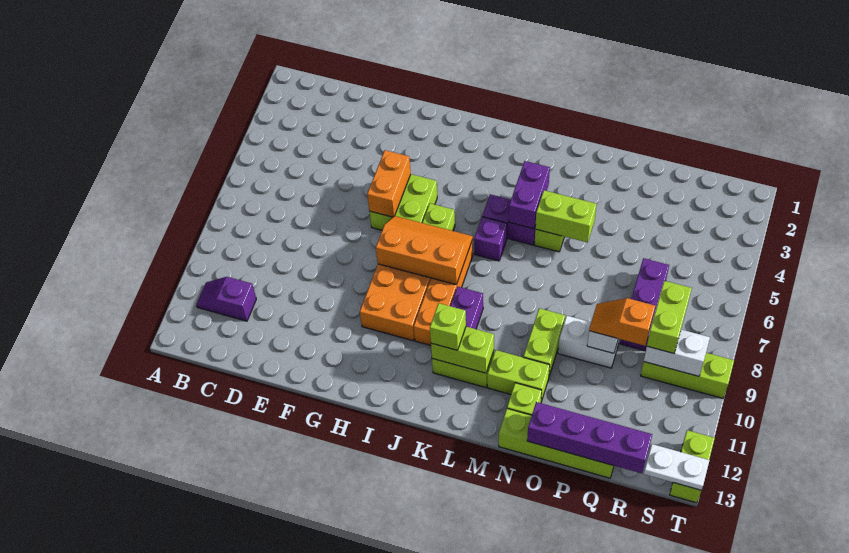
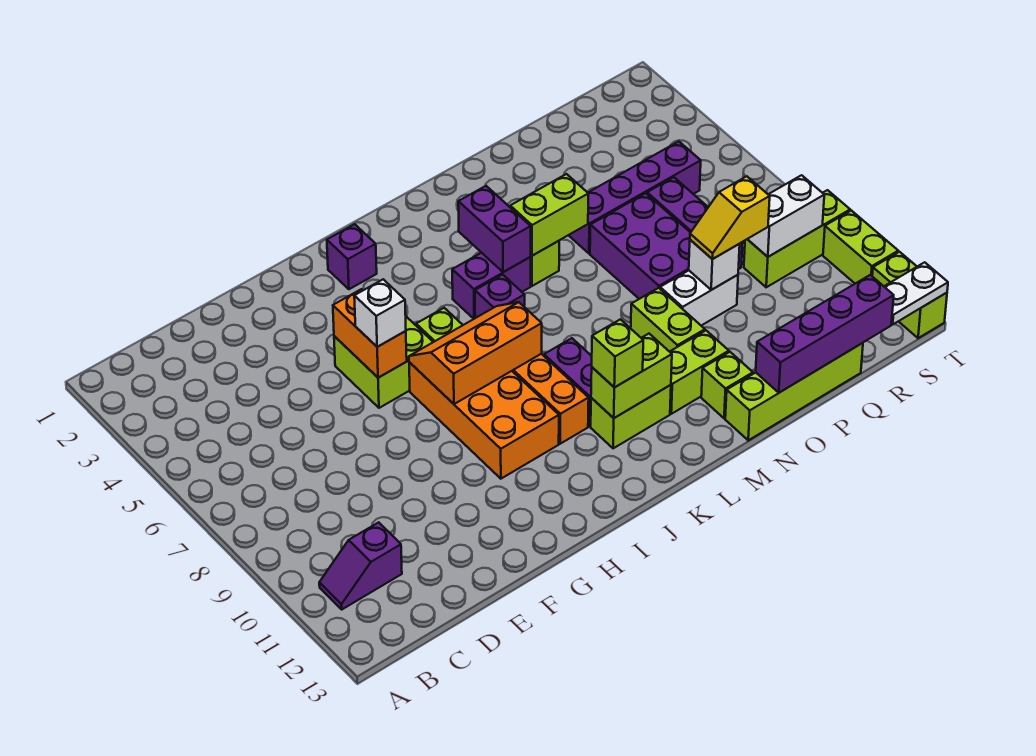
none -> white brick G6 level 3
none -> purple brick I2 level 1
none -> purple brick O5:R5 level 1
none -> purple brick O6:P8 level 1
orange slope P9:Q9 level 3 top Q -> yellow slope P9:Q9 level 3 top Q
lime brick R8:R9 level 3 -> lime brick T10:T11 level 1

